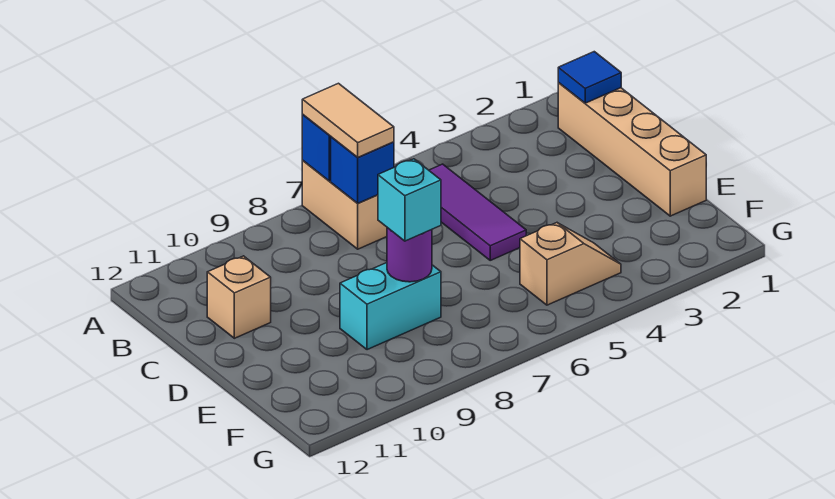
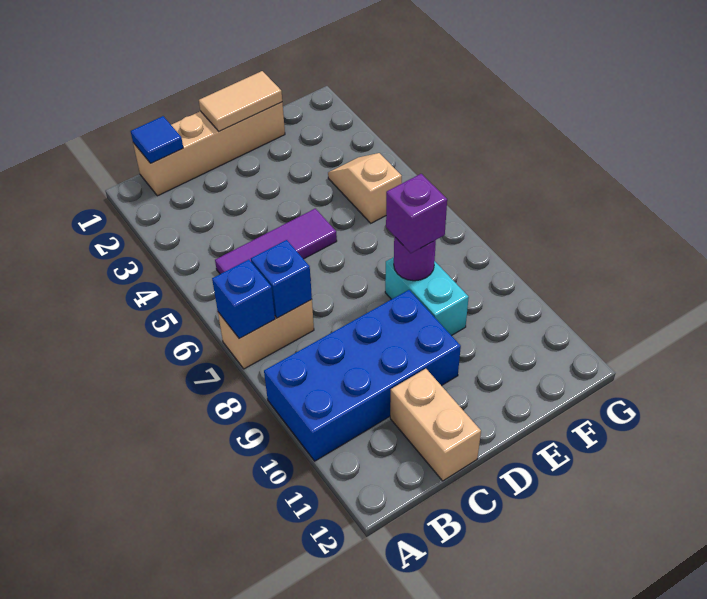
tan tile A7:B7 level 3 -> tan tile D1:E1 level 2
none -> blue brick A9:D10 level 1
tan brick C11 level 1 -> tan brick C11:C12 level 1
cyan brick E8 level 3 -> purple brick E8 level 3

